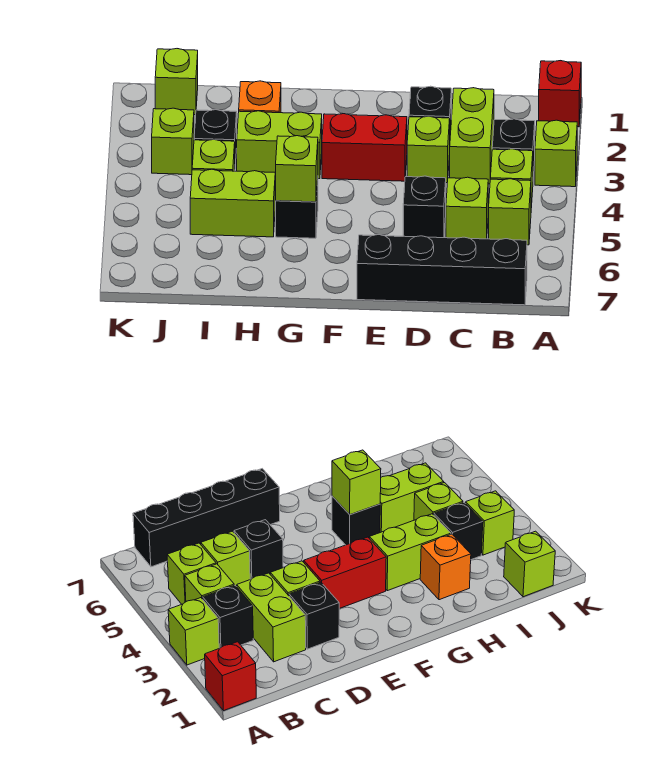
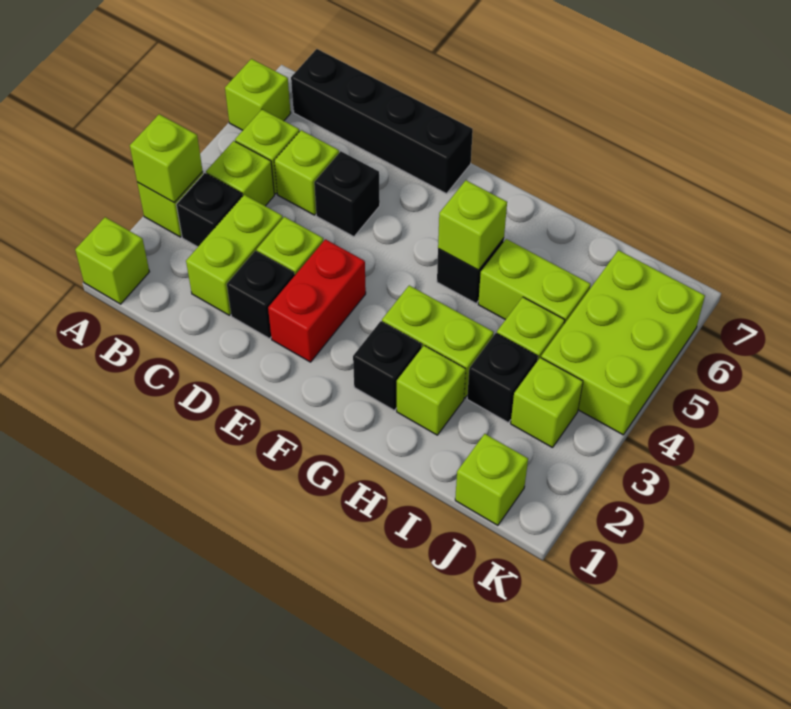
red brick A1 level 1 -> lime brick A1 level 1
none -> lime brick A3 level 2
none -> lime brick A6 level 1
red brick E3:F3 level 1 -> red brick E2:E3 level 1
none -> black brick G2 level 1
orange brick H2 level 1 -> lime brick H2 level 1
none -> lime brick J4:K6 level 1

